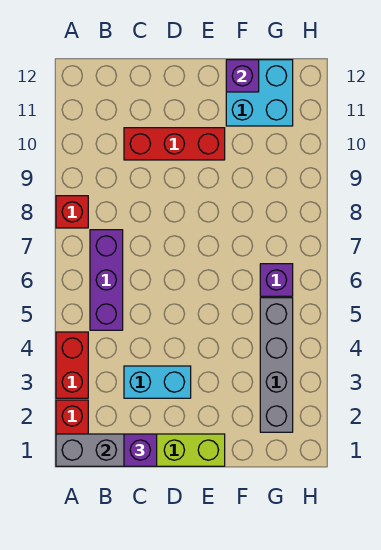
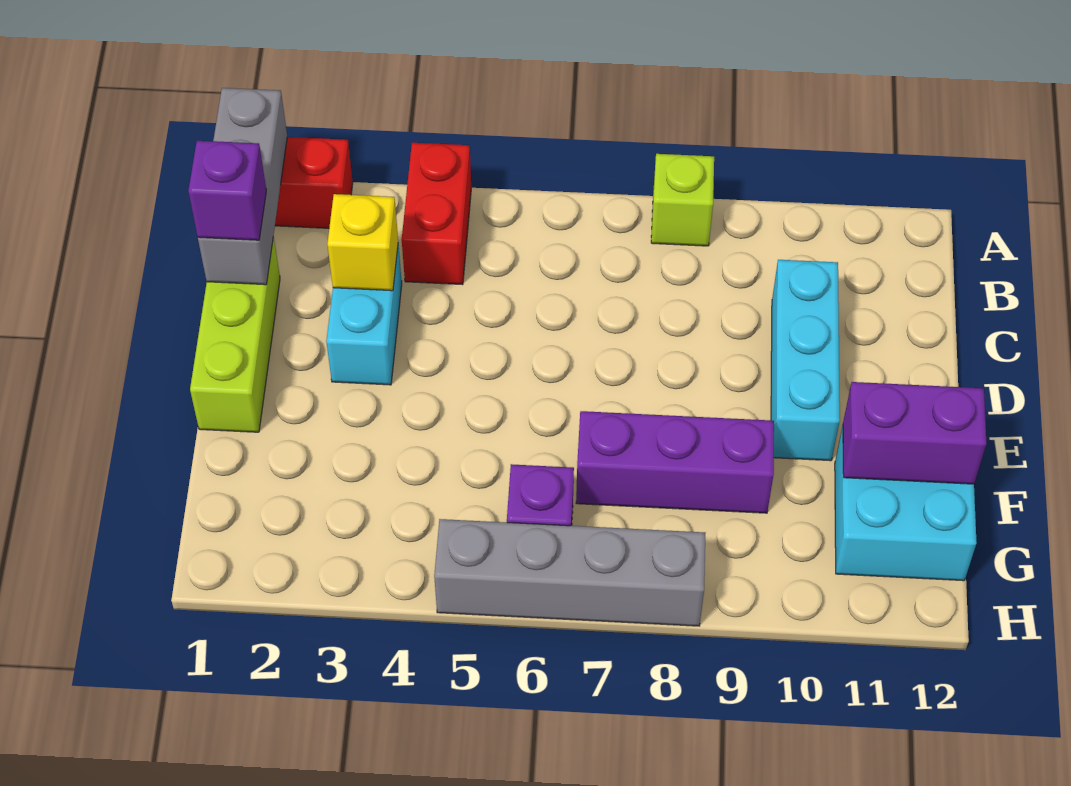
red brick A3:A4 level 1 -> red brick A4:B4 level 1
red brick A8 level 1 -> lime brick A8 level 1
purple brick B5:B7 level 1 -> purple brick F7:F9 level 1
none -> yellow brick C3 level 2
red brick C10:E10 level 1 -> cyan brick C10:E10 level 1
purple brick F12 level 2 -> purple brick F11:F12 level 2
grey brick G2:G5 level 1 -> grey brick H5:H8 level 1

